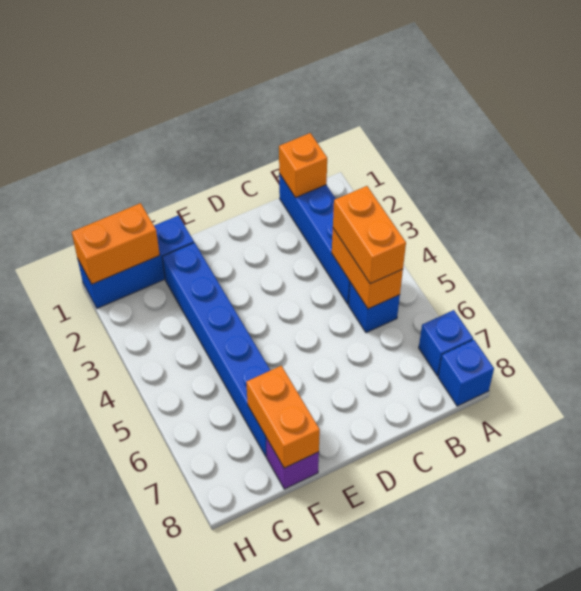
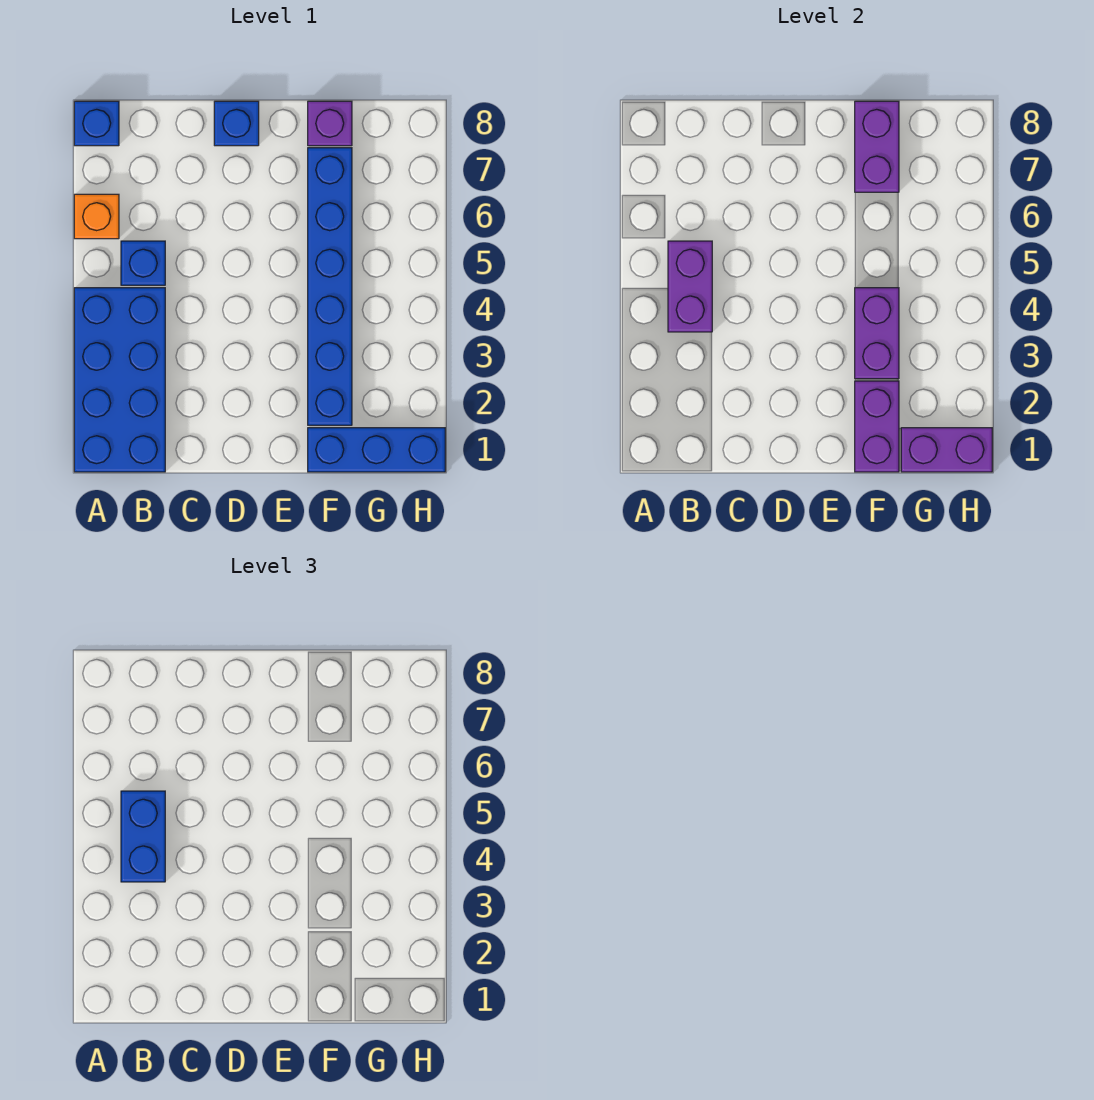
blue brick A7 level 1 -> blue brick D8 level 1
blue brick B1:B4 level 1 -> blue brick A1:B4 level 1
orange brick B1 level 2 -> orange brick A6 level 1
orange brick B4:B5 level 2 -> purple brick B4:B5 level 2
orange brick B4:B5 level 3 -> blue brick B4:B5 level 3
none -> purple brick F1:F2 level 2
none -> purple brick F3:F4 level 2
orange brick F7:F8 level 2 -> purple brick F7:F8 level 2
orange brick G1:H1 level 2 -> purple brick G1:H1 level 2

